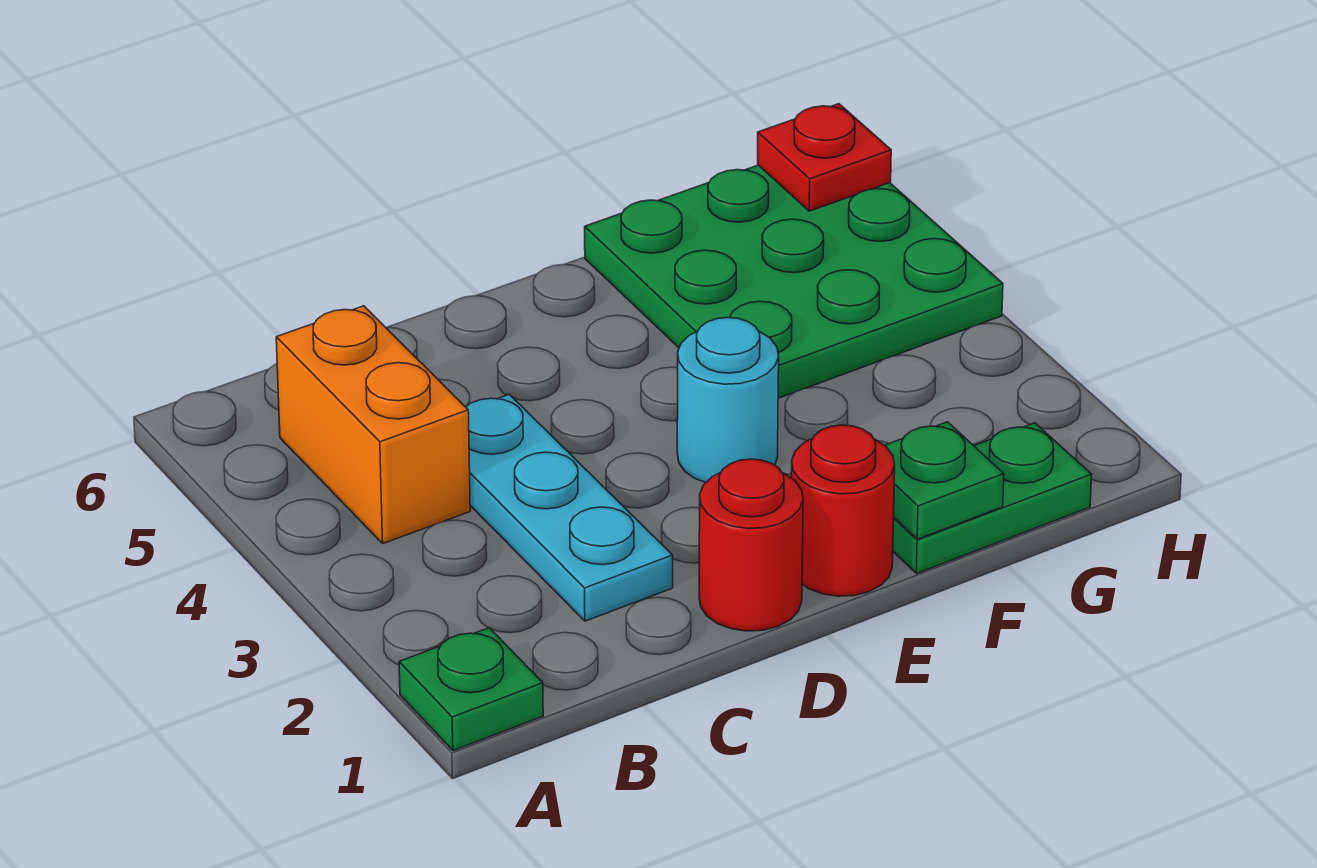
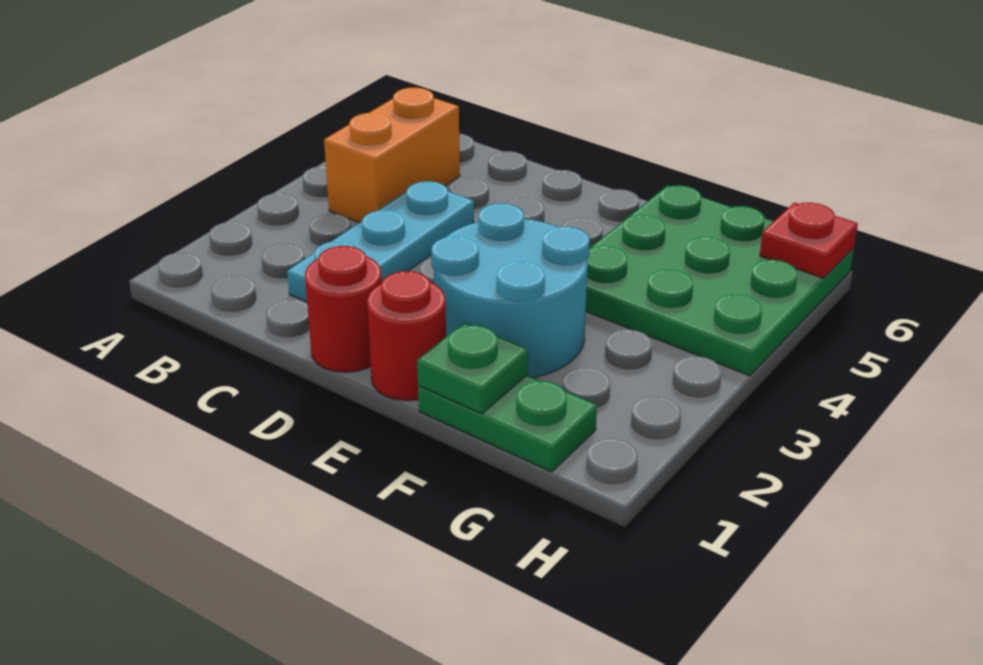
green plate A1 level 1 -> none
cyan round brick E3 level 1 -> cyan round brick E2:F3 level 1

